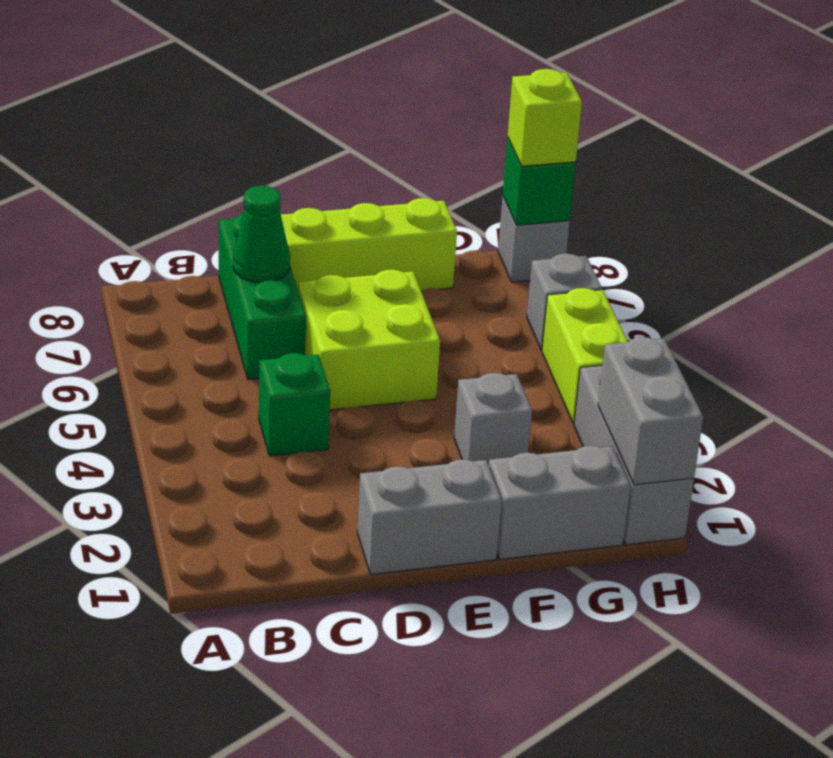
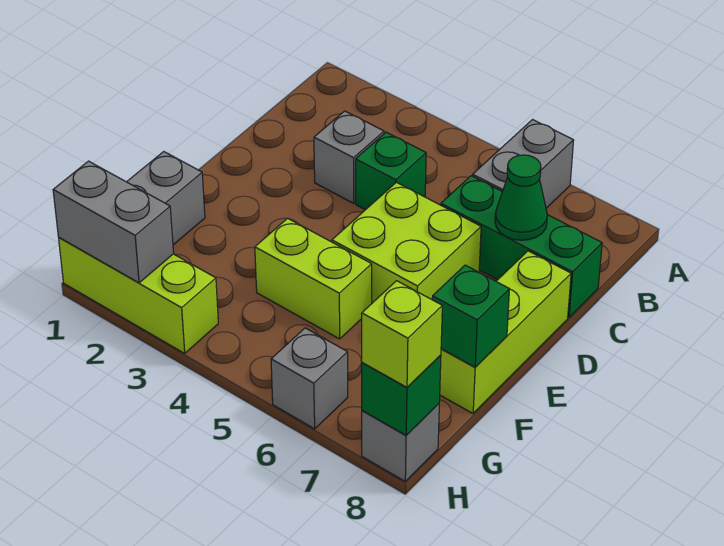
grey brick D1:E1 level 1 -> grey brick A6:B6 level 1
grey brick F3 level 1 -> grey brick C3 level 1
none -> green brick F8 level 2
grey brick H1:H3 level 1 -> lime brick H1:H3 level 1
lime brick H4:H5 level 1 -> lime brick F4:F5 level 1

